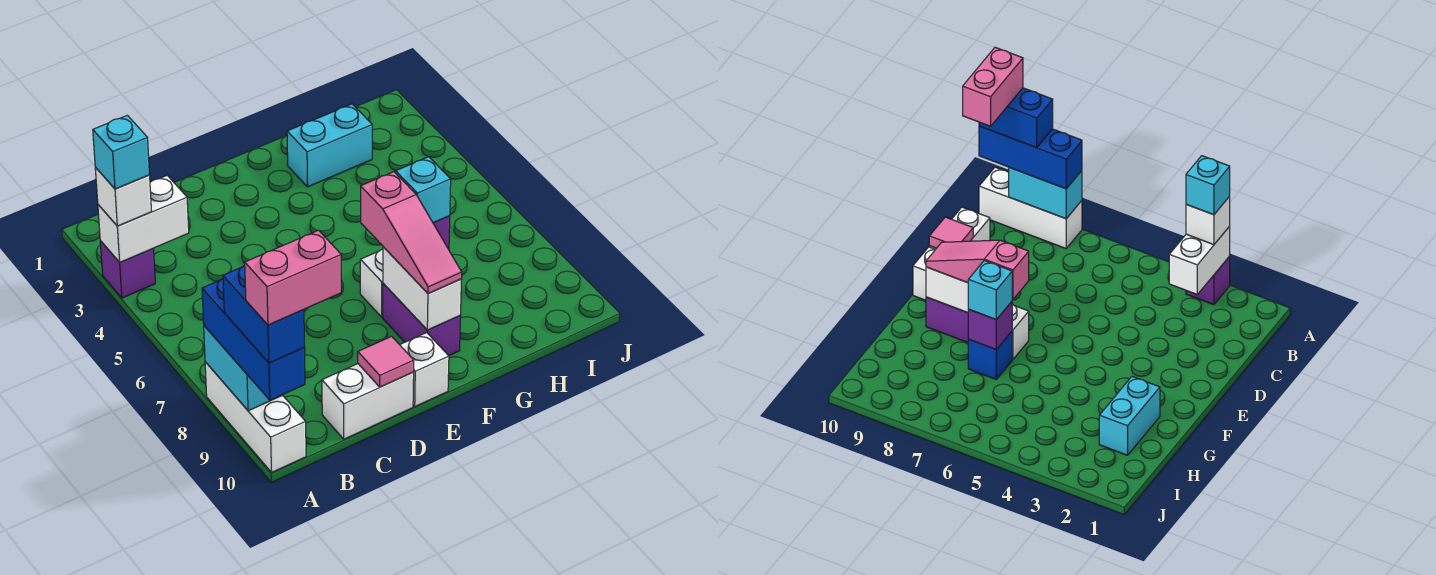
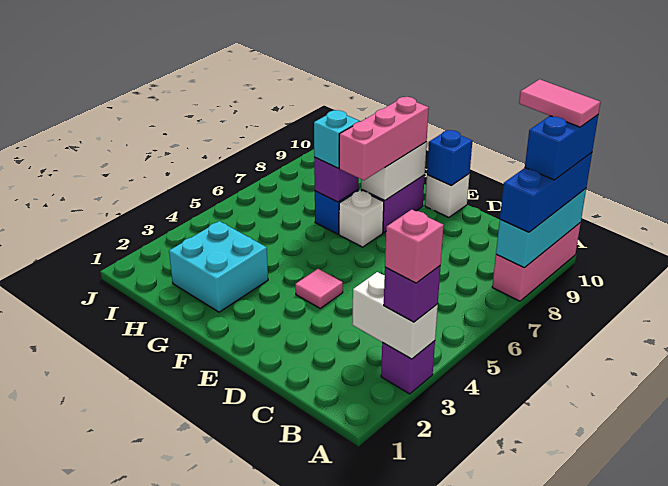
white brick A3 level 3 -> purple brick A3 level 3
cyan brick A3 level 4 -> pink brick A3 level 4
white brick A8:A10 level 1 -> pink brick A8:A10 level 1
cyan brick A8:A9 level 2 -> cyan brick A8:A10 level 2
pink brick A10:B10 level 5 -> pink tile A10:B10 level 5
white brick C10:D10 level 1 -> none
pink tile D10 level 2 -> pink tile E4 level 1
none -> blue brick E10 level 2
pink slope F7:F9 level 3 top 7 -> pink brick F7:F9 level 3
cyan brick G2:H2 level 1 -> cyan brick G2:H3 level 1

